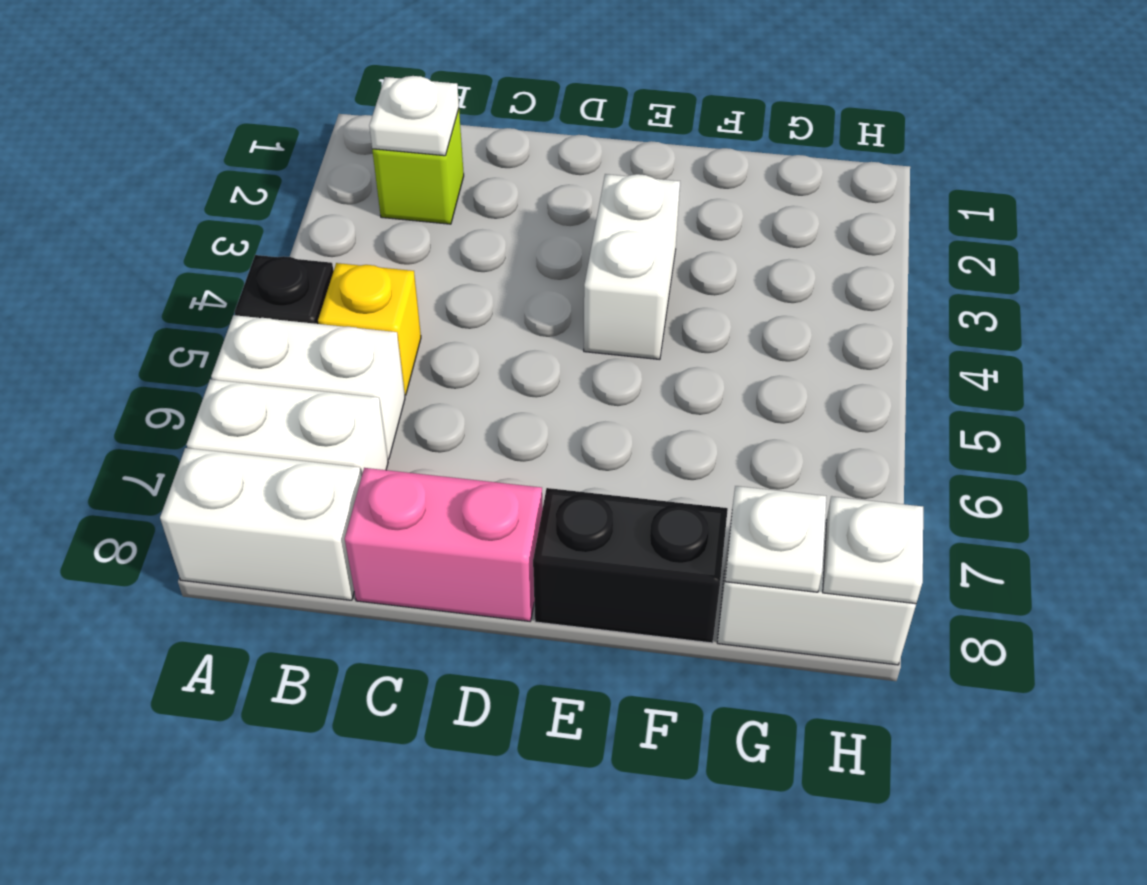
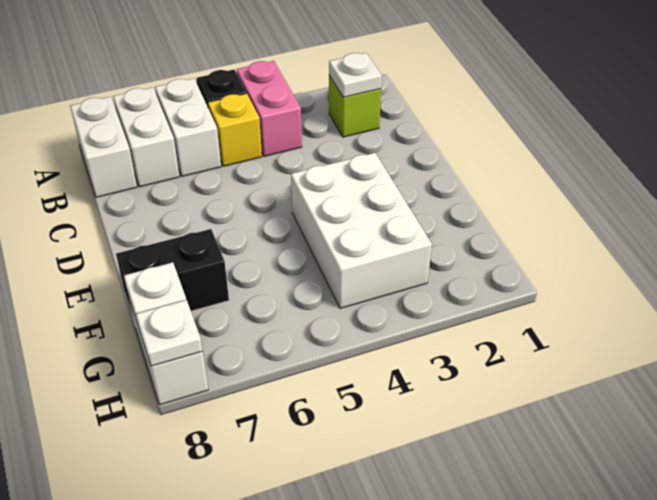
pink brick C8:D8 level 1 -> pink brick A4:B4 level 1
white brick E3:E4 level 1 -> white brick E3:G4 level 1
black brick E8:F8 level 1 -> black brick F7:F8 level 1

